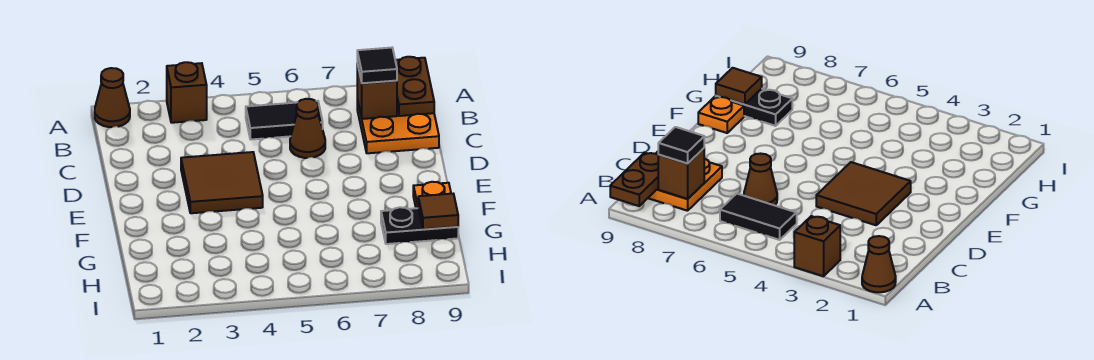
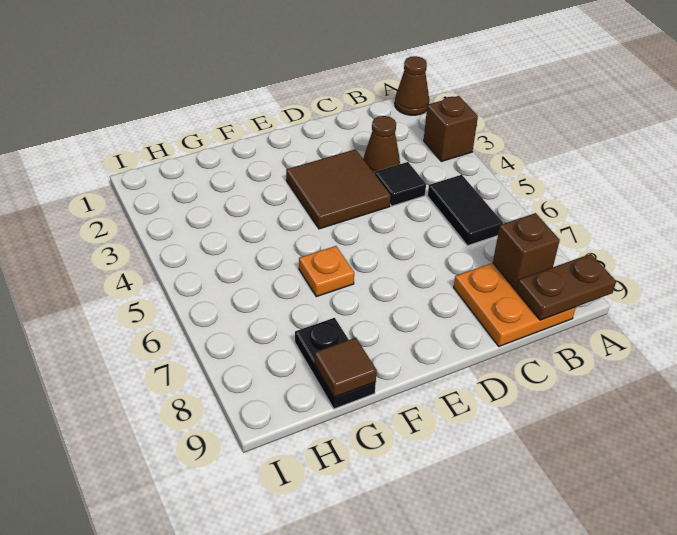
black tile B8 level 3 -> black tile C4 level 1
brown cone C6 level 1 -> brown cone C3 level 1
orange plate F9 level 1 -> orange plate F6 level 1

